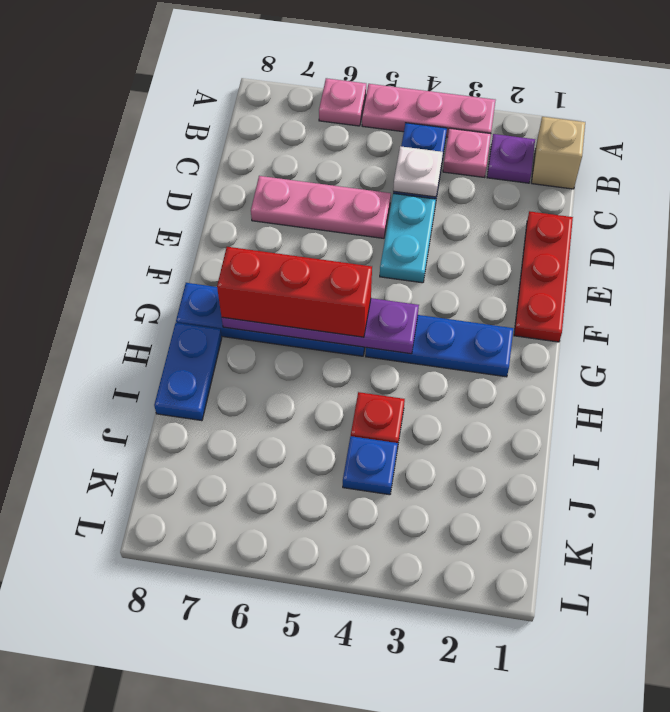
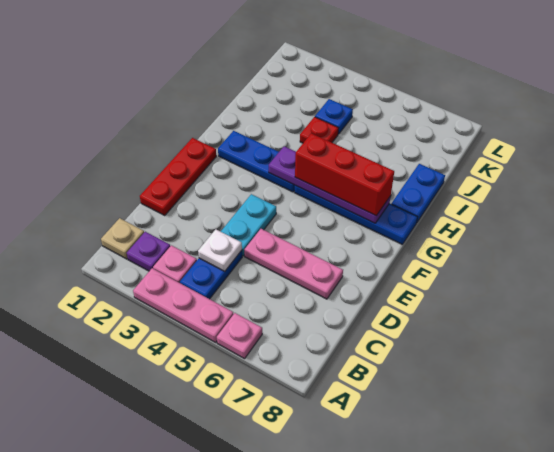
tan brick B1 level 1 -> tan plate B1 level 1

